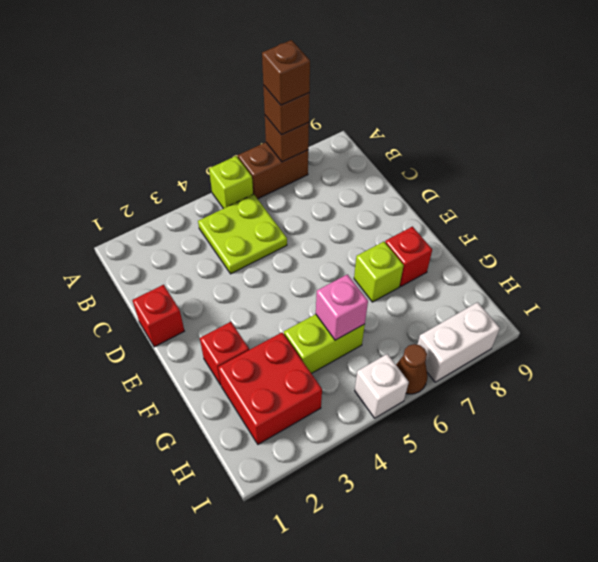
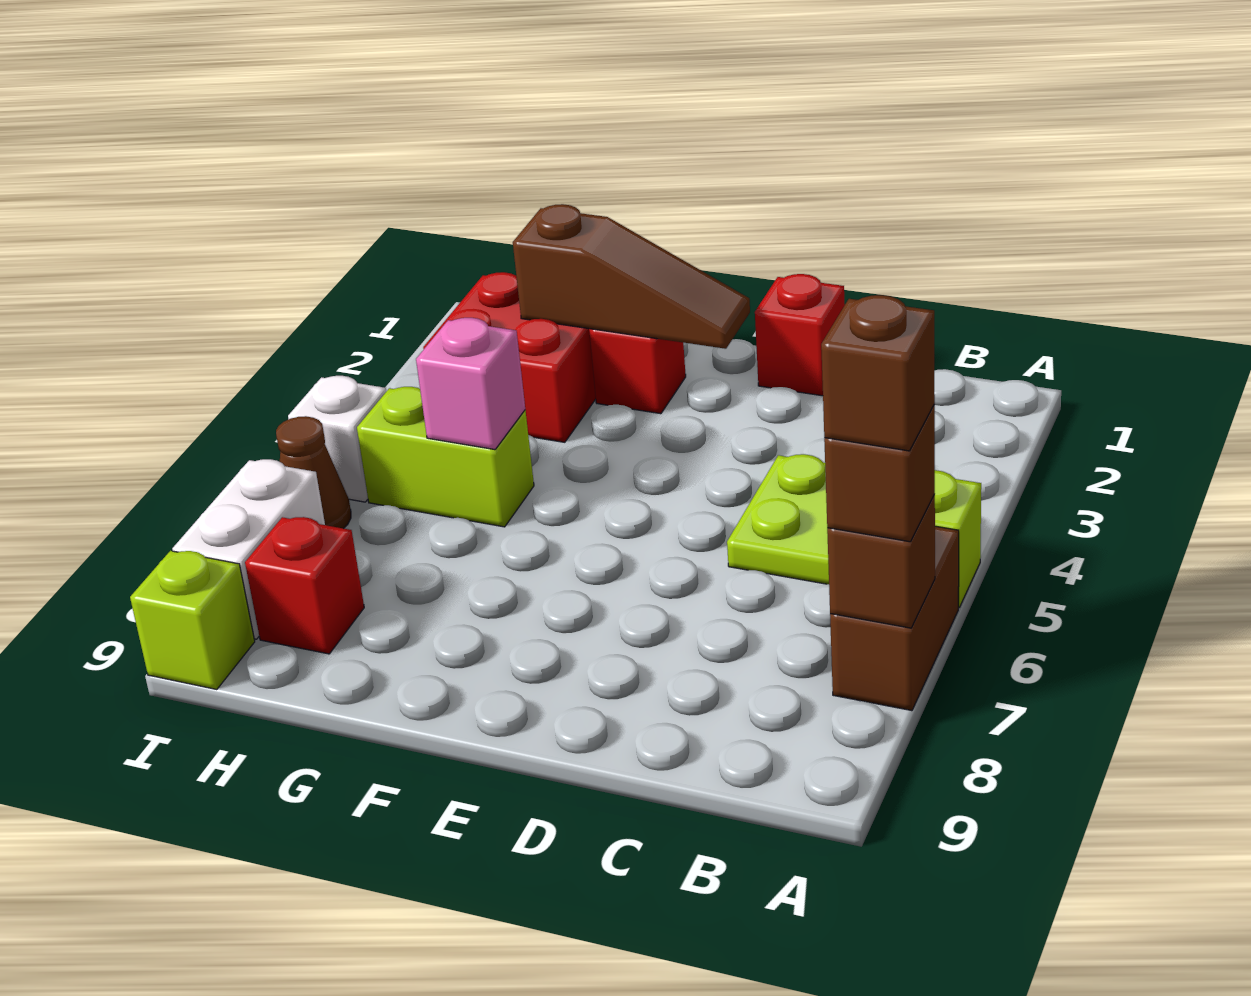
none -> brown slope E2:G2 level 2 top G
lime brick F7 level 1 -> lime brick I9 level 1
red brick F8 level 1 -> red brick H8 level 1
lime brick G4:G5 level 1 -> lime brick G5:H5 level 1

